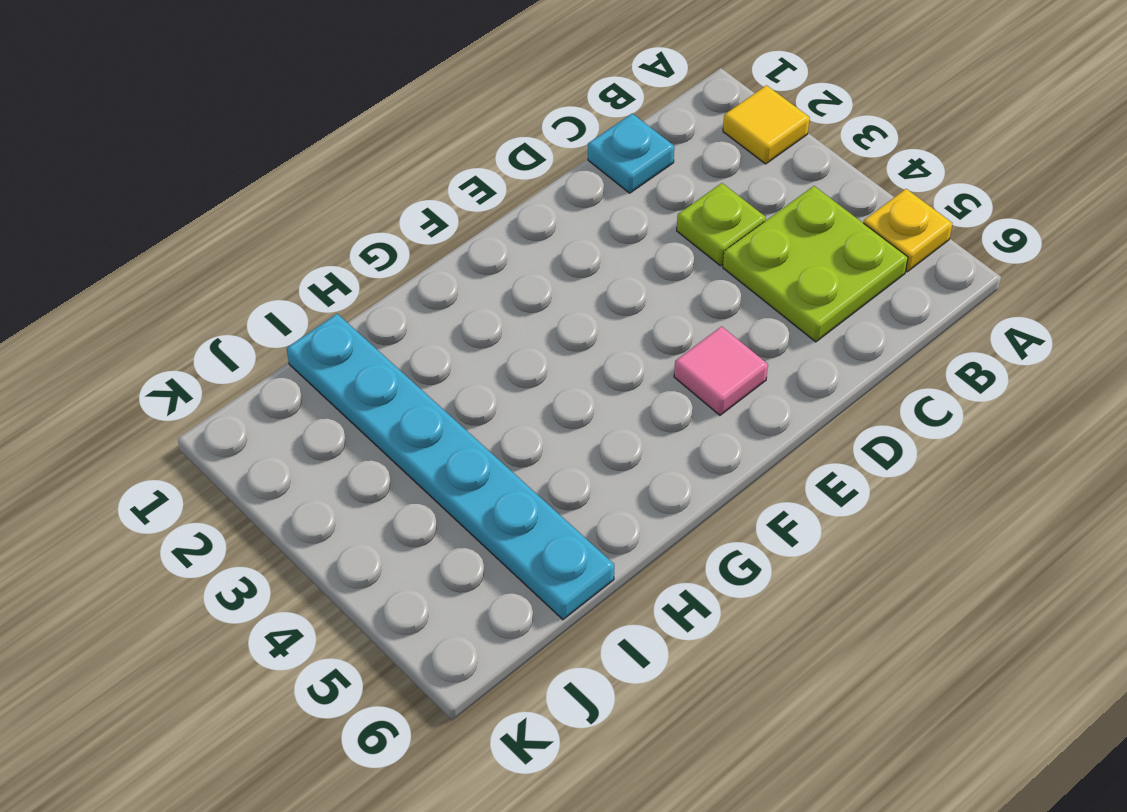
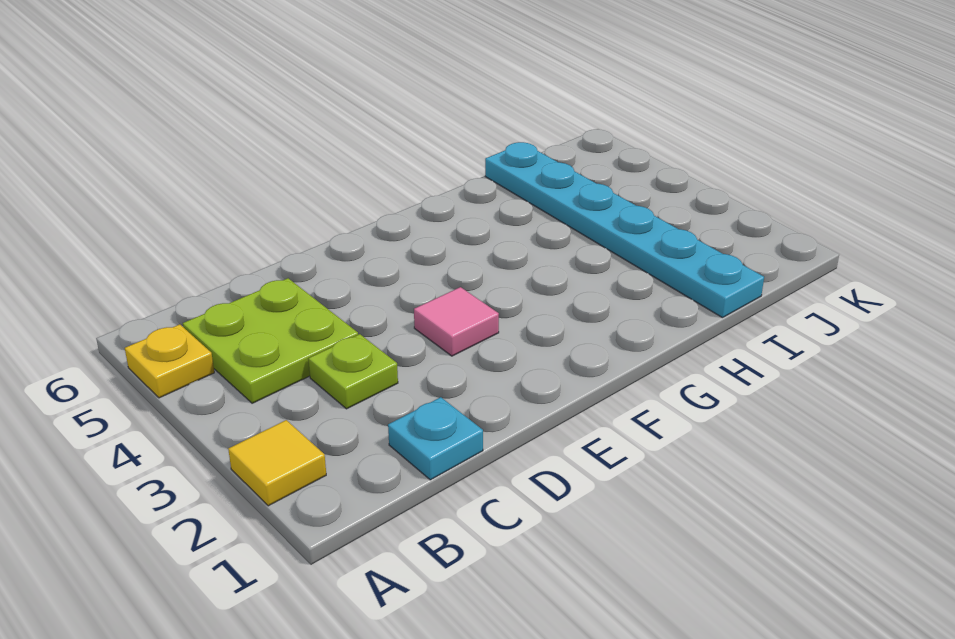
pink tile E5 level 1 -> pink tile E3 level 1

